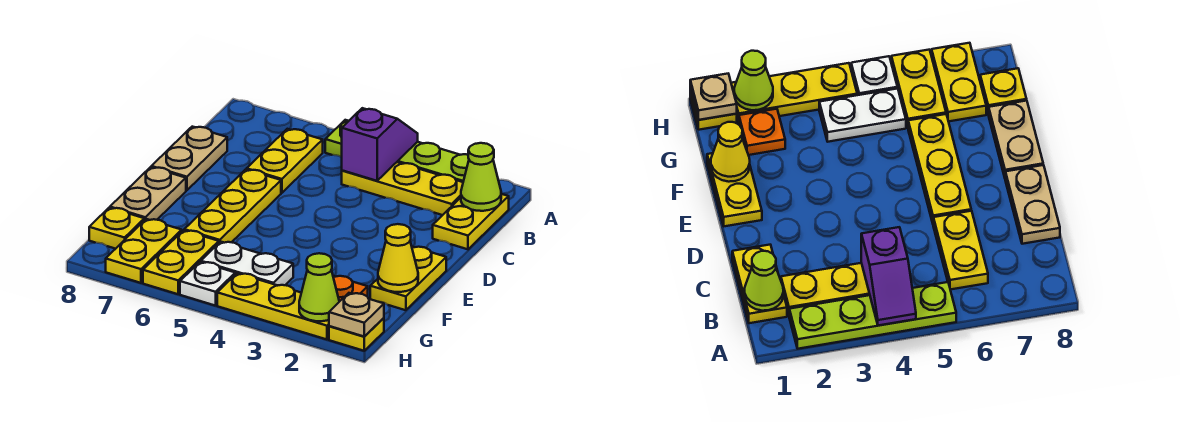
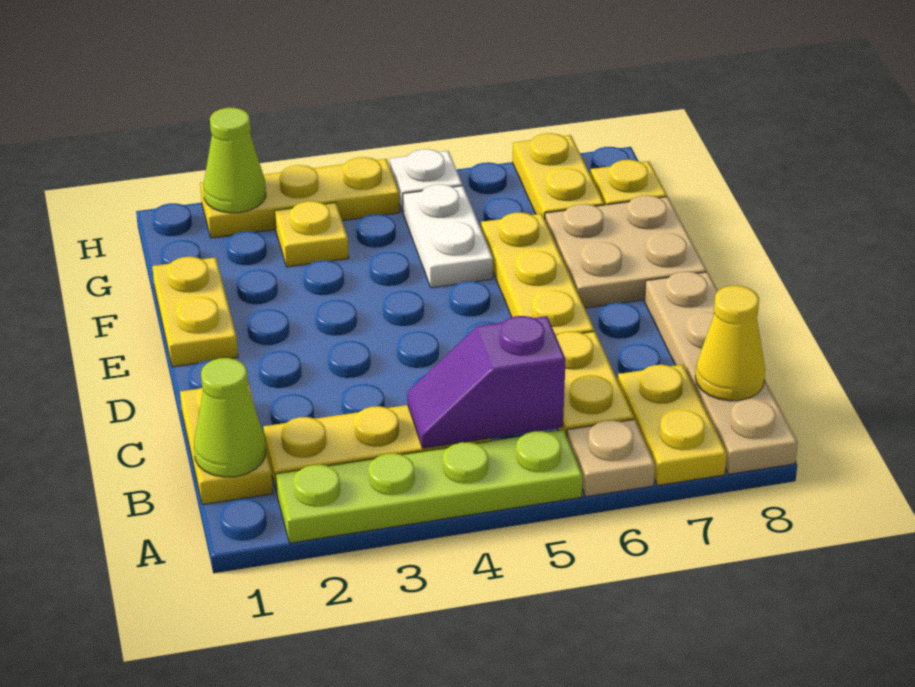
purple slope A4:B4 level 2 top B -> purple slope B4:B5 level 2 top 5
tan plate C8:D8 level 1 -> tan plate A8:D8 level 1
tan plate E8:F8 level 1 -> tan plate E7:F8 level 1
yellow cone F1 level 2 -> yellow cone B8 level 2
orange plate G2 level 1 -> none
white plate G4:G5 level 1 -> white plate F5:G5 level 1
yellow plate G6:H6 level 1 -> yellow plate A7:B7 level 1
yellow plate H1 level 1 -> yellow plate G3 level 1
tan plate H1 level 2 -> tan plate A6 level 1

